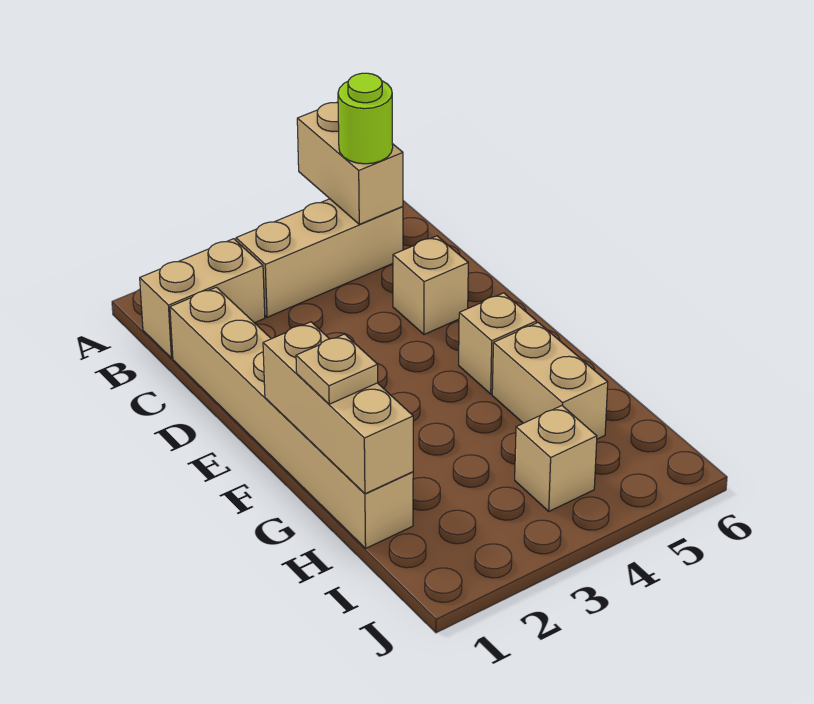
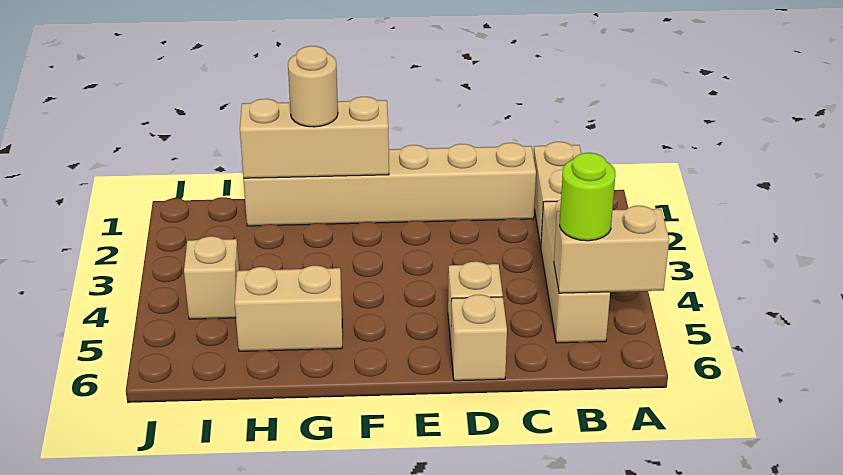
tan brick F5 level 1 -> tan brick D6 level 1
tan plate G1 level 3 -> tan round brick G1 level 3

